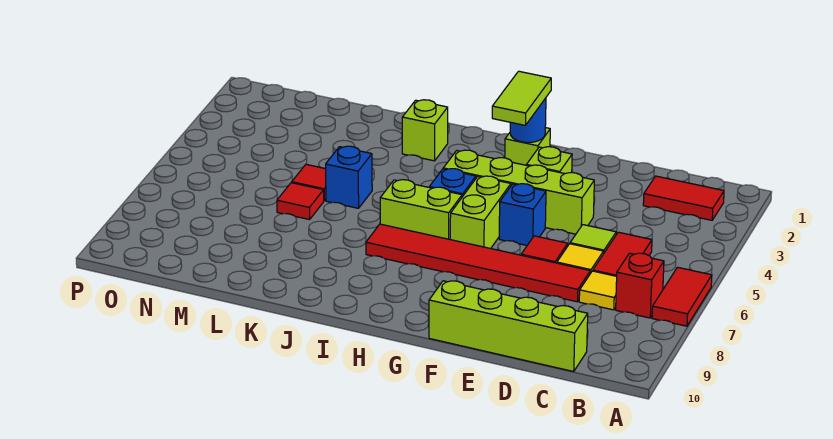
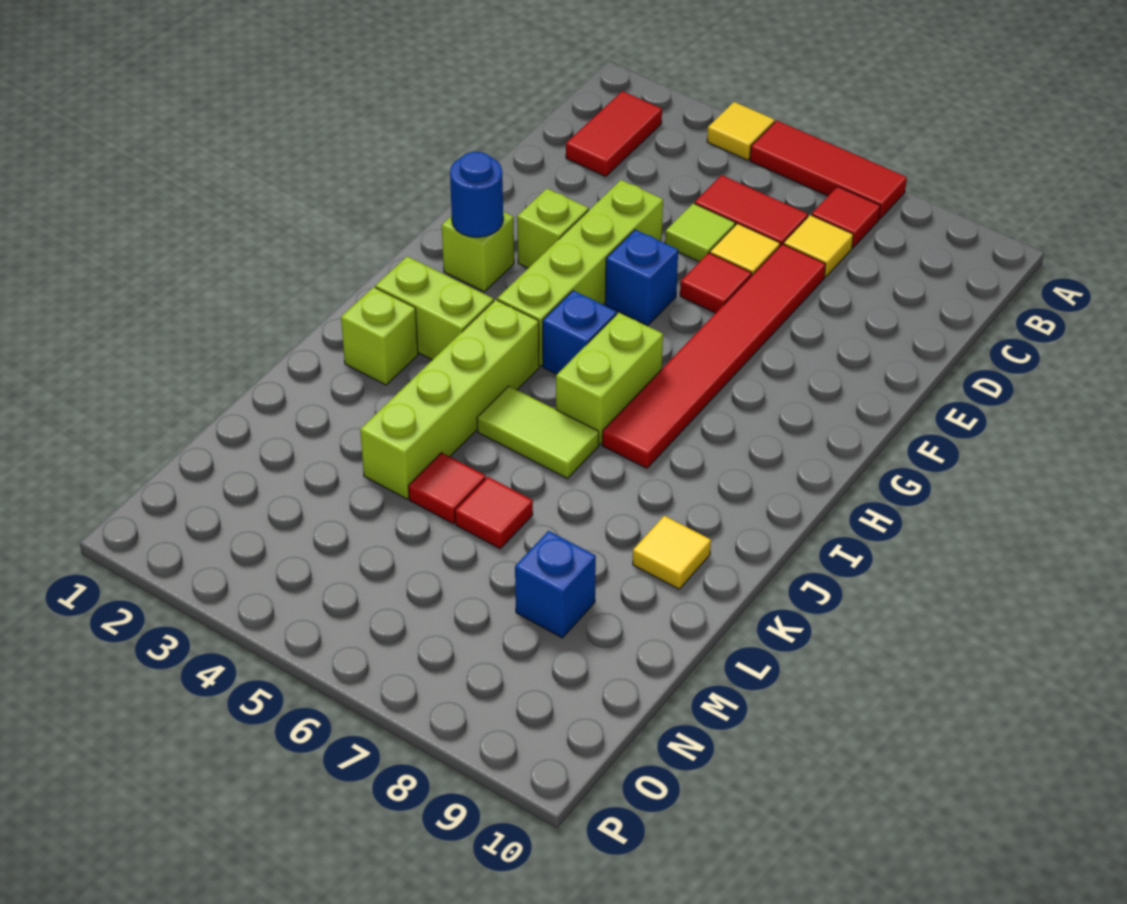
none -> yellow tile A4 level 1
red tile A6:A7 level 1 -> red tile A5:A7 level 1
red brick B7 level 1 -> red tile B7 level 1
lime brick C10:F10 level 1 -> lime brick I4:L4 level 1
lime tile G2:G3 level 3 -> lime tile J5:J6 level 1
lime brick G5:G6 level 1 -> lime brick I2:I3 level 1
blue brick K5 level 1 -> blue brick M8 level 1
none -> yellow tile K9 level 1

